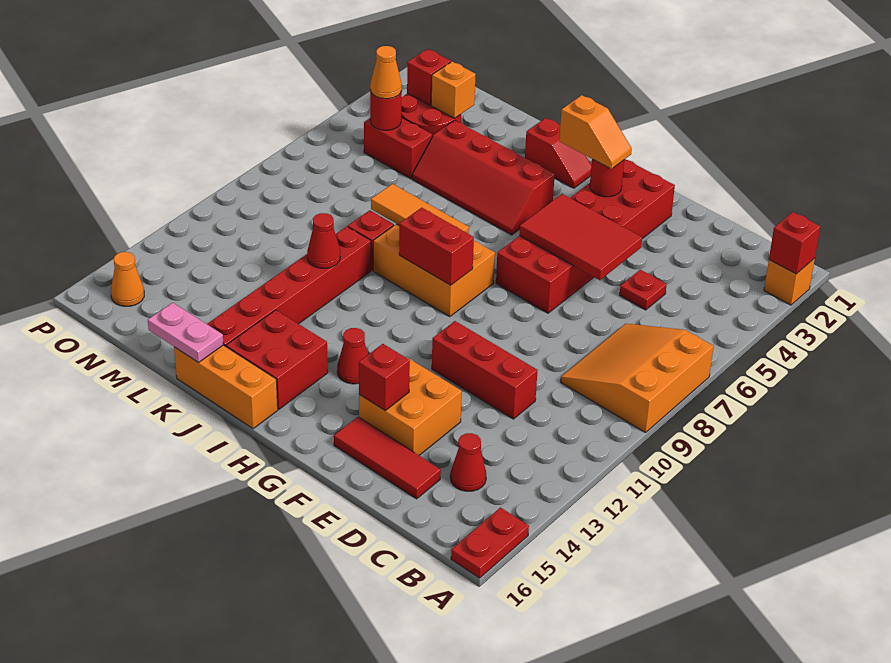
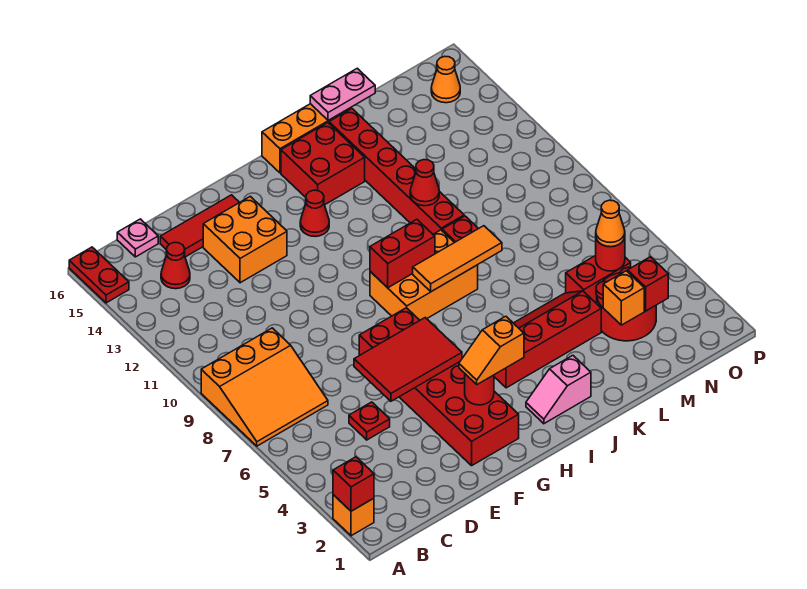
orange slope A7:C9 level 1 top A -> orange slope A7:C9 level 1 top 9
none -> pink plate C16 level 1
red brick D11:F11 level 1 -> none
red brick F14 level 2 -> none
red slope I2:J2 level 1 top J -> pink slope I2:J2 level 1 top J

